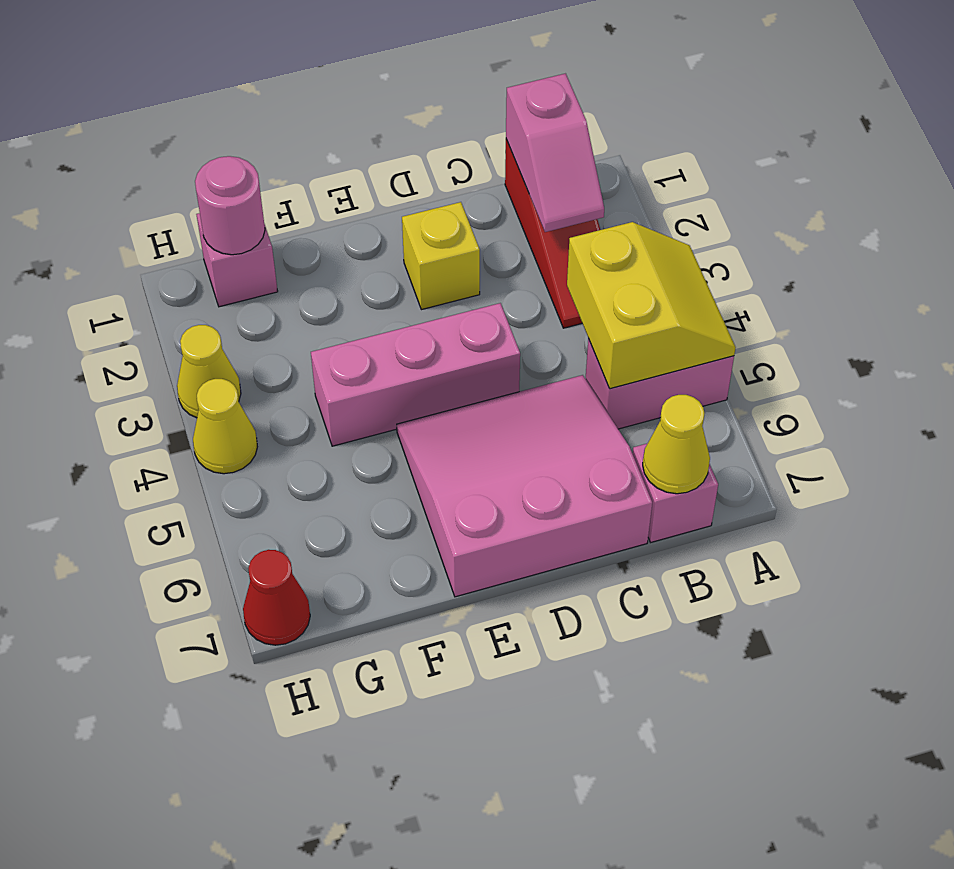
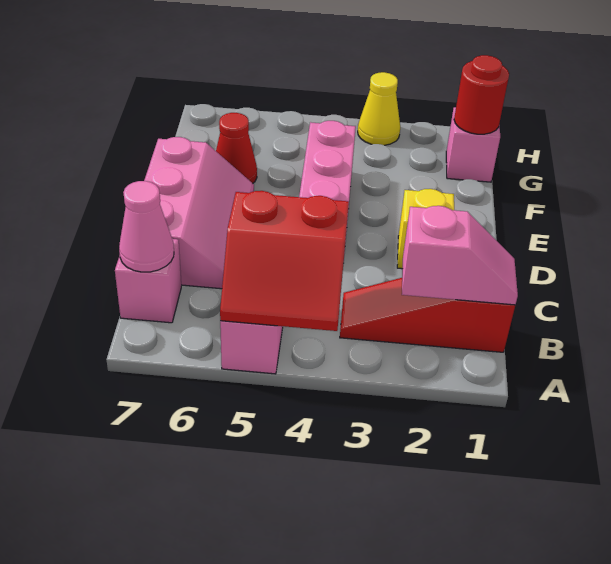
yellow slope A4:B5 level 2 top B -> red slope A4:B5 level 2 top B
pink slope B1:B2 level 2 top 1 -> pink slope B1:B2 level 2 top 2
yellow cone B7 level 2 -> pink cone B7 level 2
pink slope C5:E7 level 1 top 7 -> pink slope C6:E7 level 1 top 7
pink round brick G1 level 2 -> red round brick G1 level 2
yellow cone H4 level 1 -> none
red cone H7 level 1 -> red cone F6 level 1

